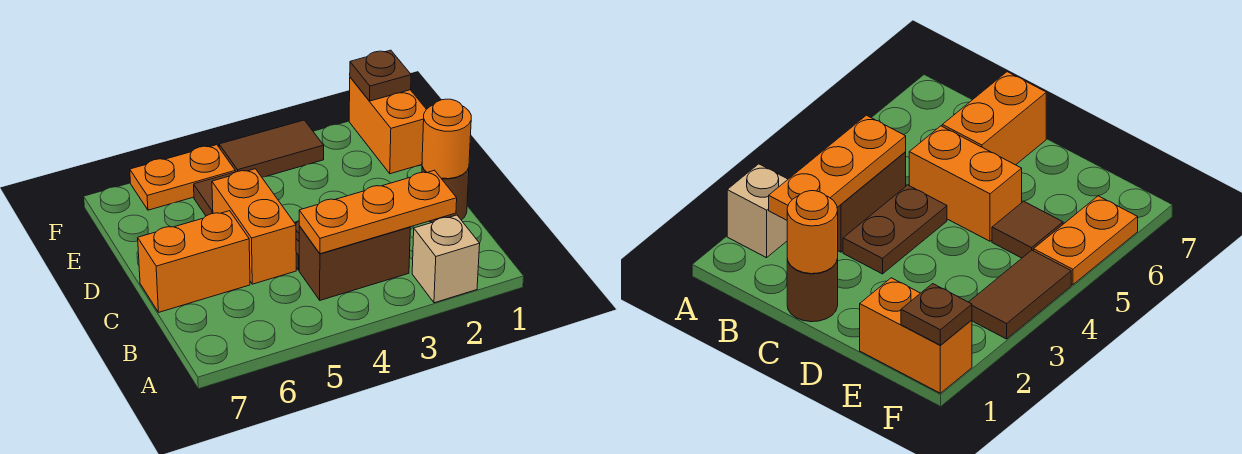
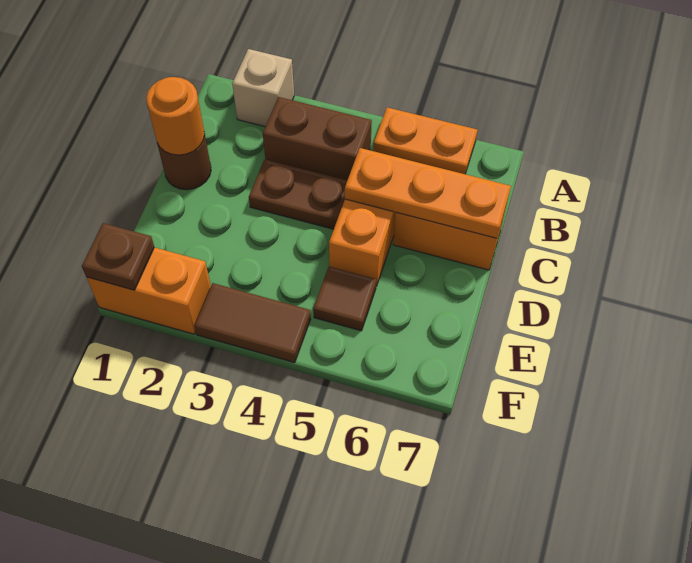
orange plate B2:B4 level 2 -> orange plate C5:C7 level 2
orange brick E1:F1 level 1 -> orange brick F1:F2 level 1
orange plate F5:F6 level 1 -> orange plate A5:A6 level 1

